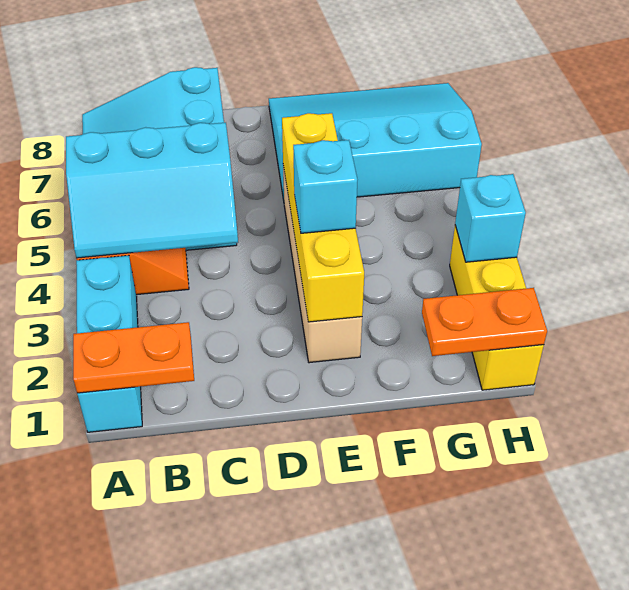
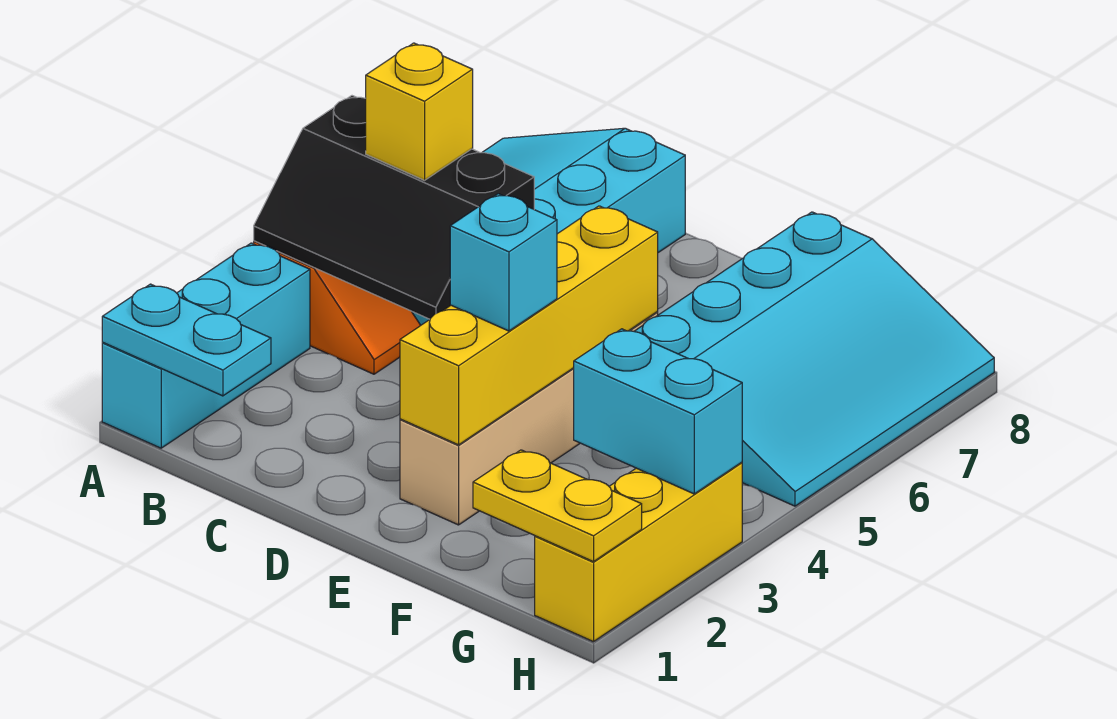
orange plate A1:B1 level 2 -> cyan plate A1:B1 level 2
cyan slope A4:C5 level 2 top 5 -> black slope A4:C5 level 2 top 5
none -> yellow brick B5 level 3
cyan slope E6:H8 level 1 top 6 -> cyan slope F5:H8 level 1 top F
orange plate G1:H1 level 2 -> yellow plate G1:H1 level 2
cyan brick H3 level 2 -> cyan brick G3:H3 level 2

